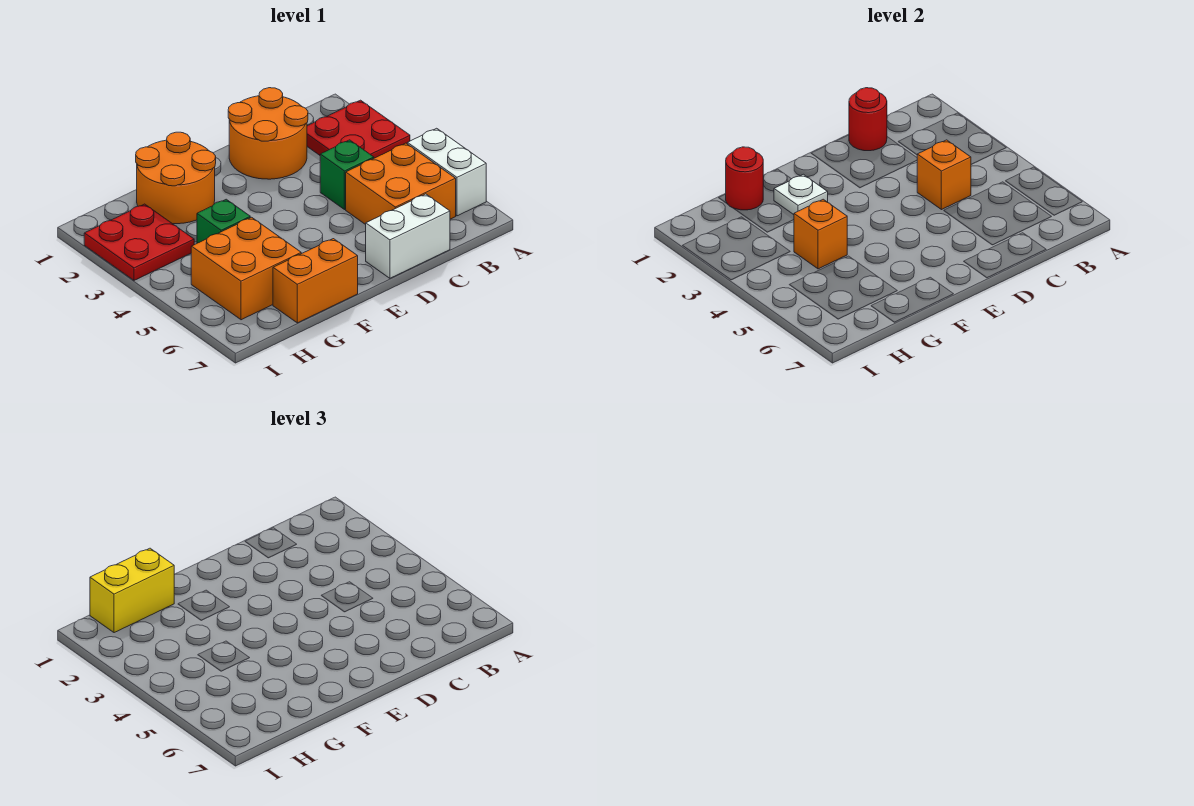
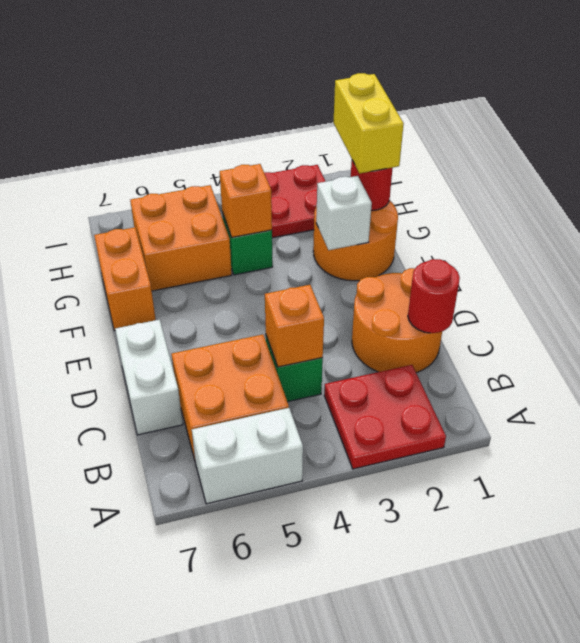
white plate F2 level 2 -> white brick F2 level 2

